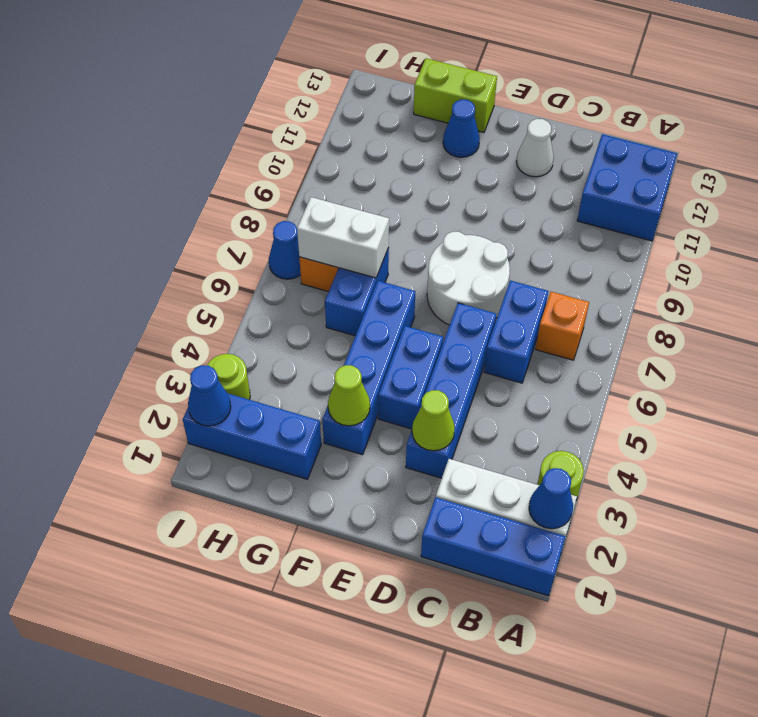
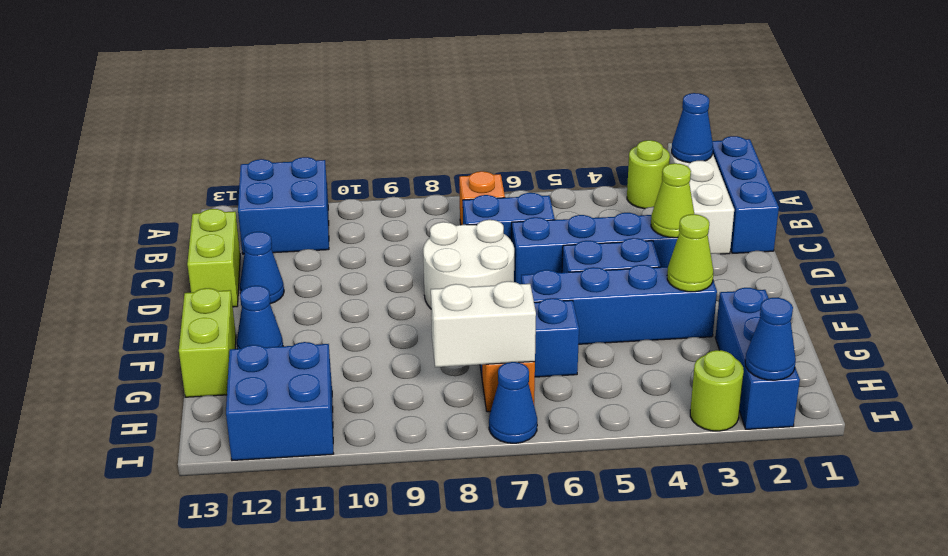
none -> lime brick C13:D13 level 1
white cone D12 level 1 -> blue cone D12 level 1
white brick G7:H7 level 2 -> white brick H7:H8 level 2
none -> blue brick H11:I12 level 1

